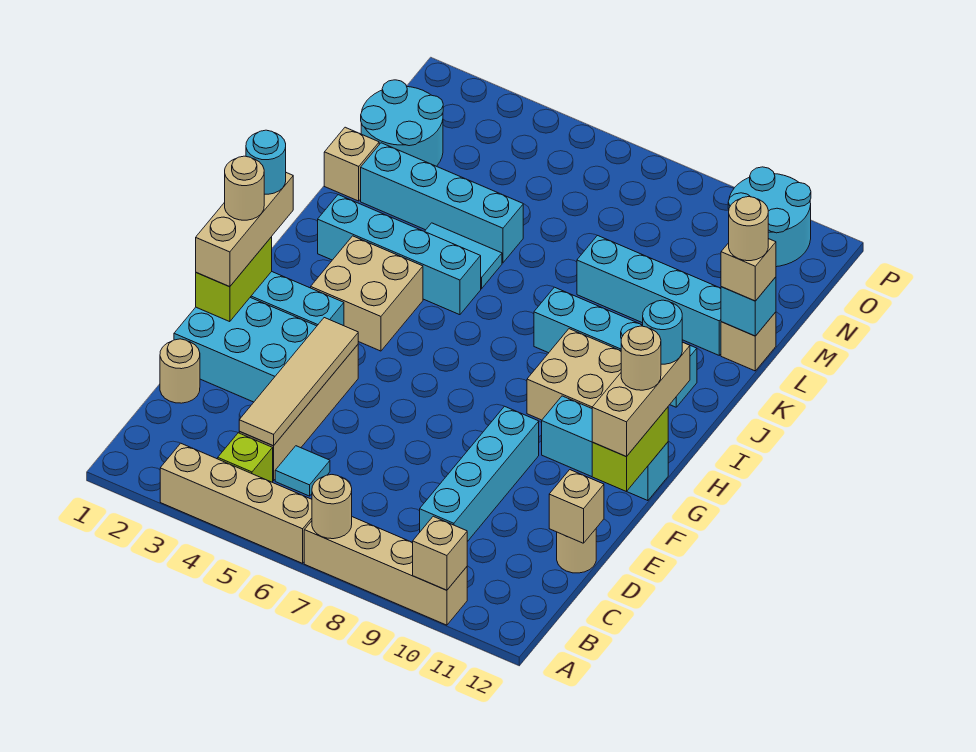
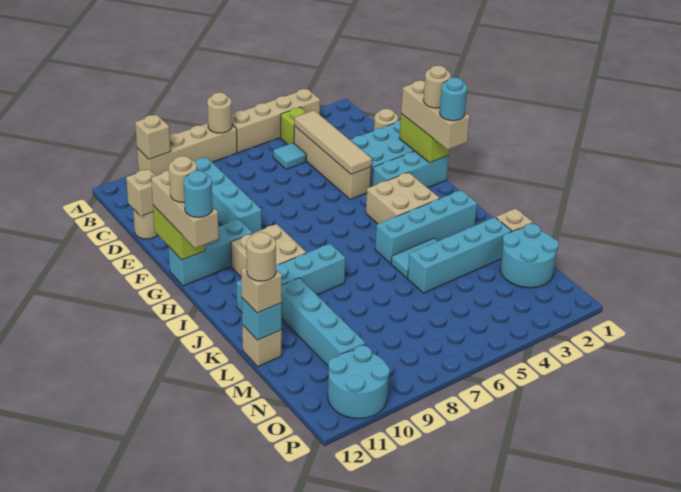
cyan brick L8:L11 level 1 -> cyan brick K10:N10 level 1

